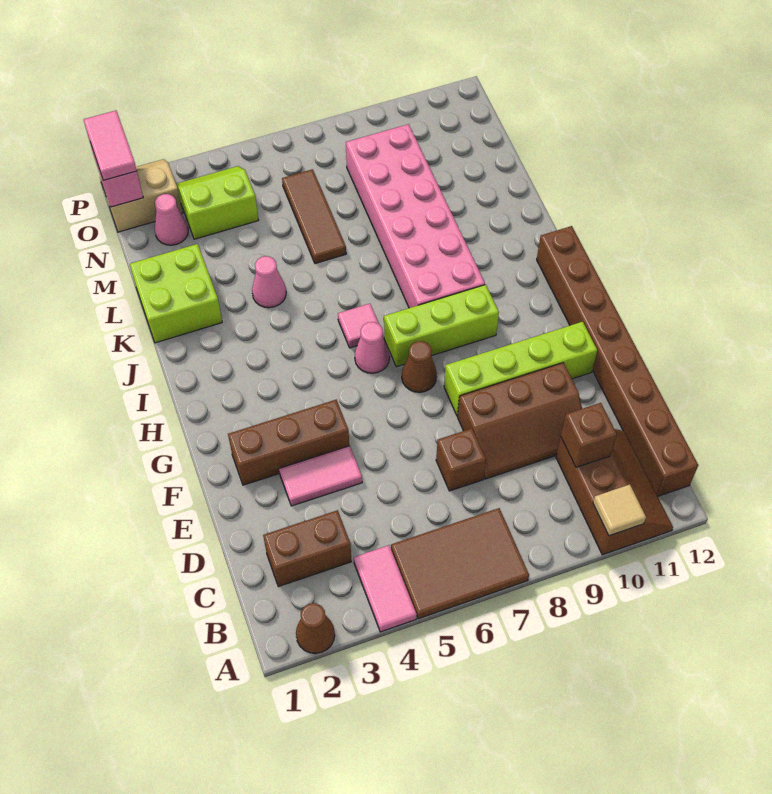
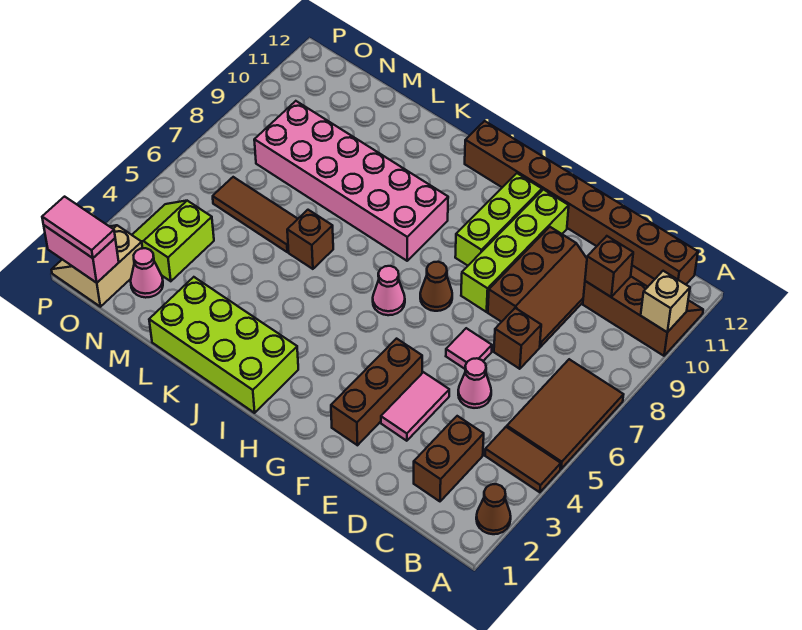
pink tile A4:B4 level 1 -> brown tile A4:B4 level 1
tan tile A10 level 2 -> tan brick A10 level 2
lime brick H7:H9 level 1 -> lime brick G9:G11 level 1
pink tile I6 level 1 -> pink tile E6 level 1
lime brick K1:L2 level 1 -> lime brick I1:L2 level 1
pink cone K4 level 1 -> pink cone D5 level 1
none -> brown brick K6 level 1

